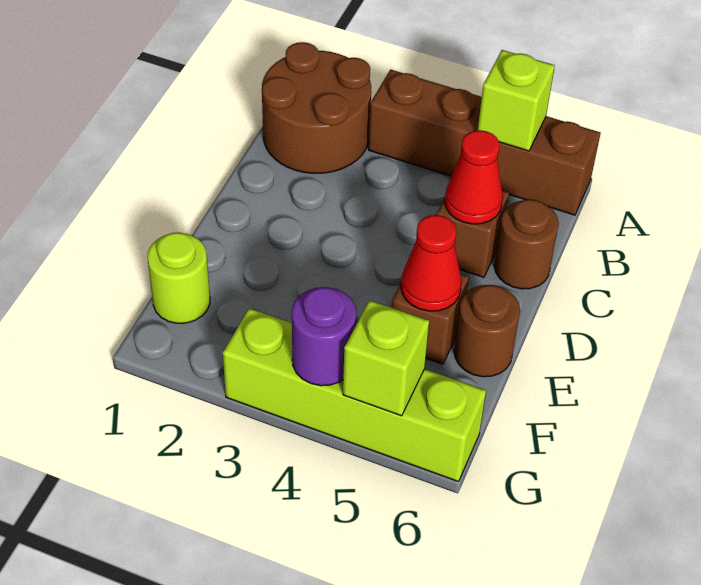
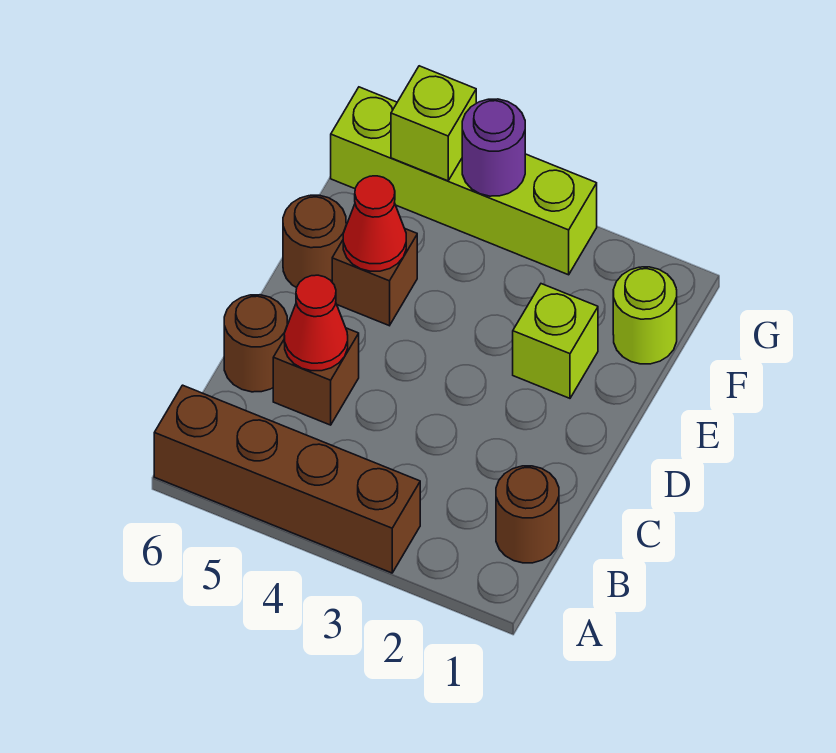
brown round brick A1:B2 level 1 -> brown round brick B1 level 1
lime brick A5 level 2 -> lime brick E2 level 1

